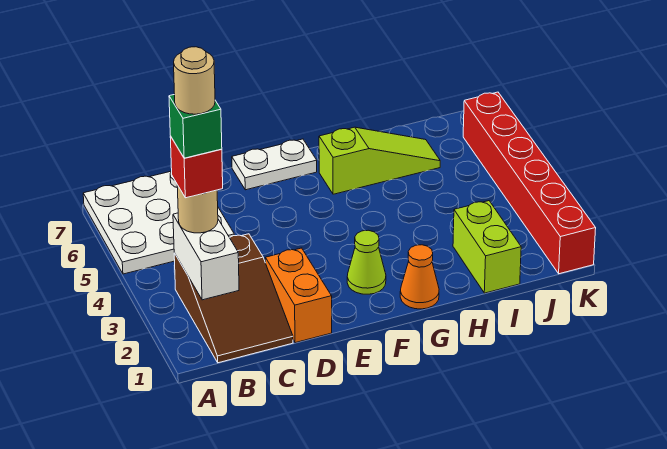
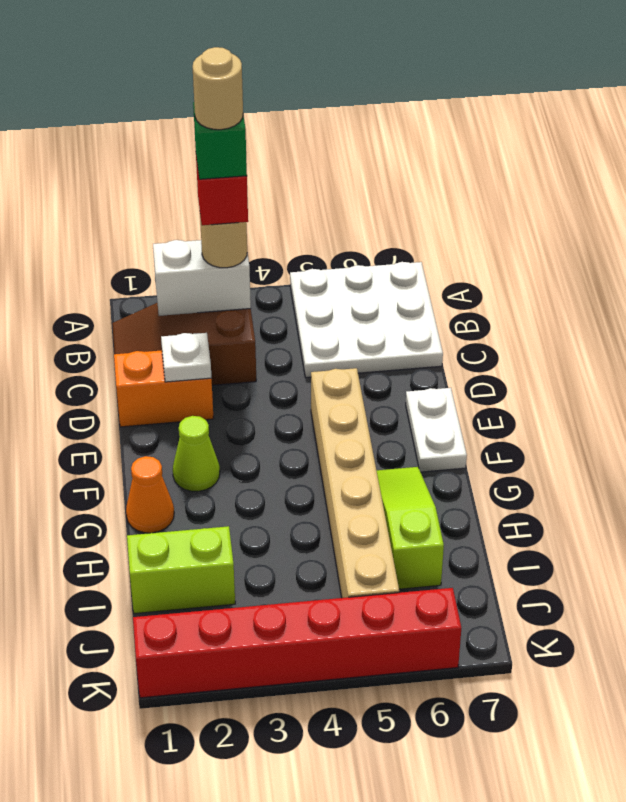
none -> white plate D2 level 2
none -> tan brick E5:J5 level 1
lime slope G6:I6 level 1 top G -> lime slope G6:I6 level 1 top I

